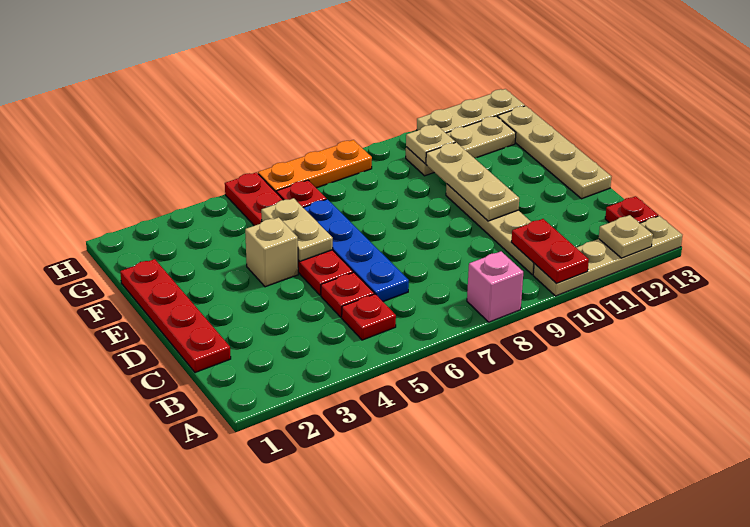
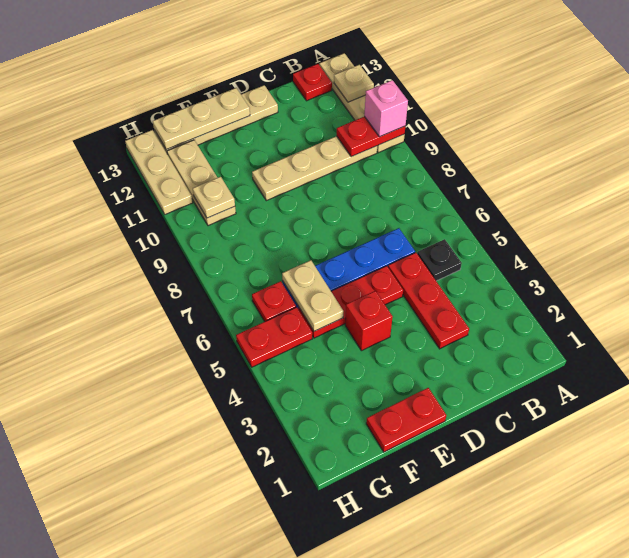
pink brick A8 level 1 -> pink brick A10 level 3
red plate B5 level 1 -> black plate B5 level 1
red plate C1:F1 level 1 -> red plate E1:F1 level 1
red plate C5 level 1 -> red plate C3:C5 level 1
tan plate D10:F10 level 2 -> tan plate E13:G13 level 2
tan brick E4 level 1 -> red brick E4 level 1
tan plate E5:F5 level 2 -> tan plate F5:F6 level 2
orange plate H6:H8 level 1 -> none

